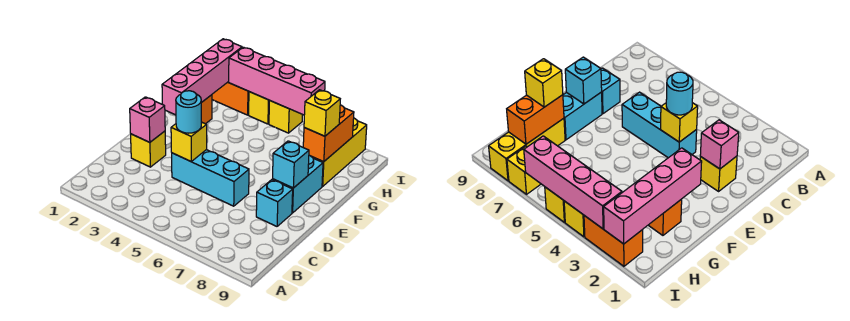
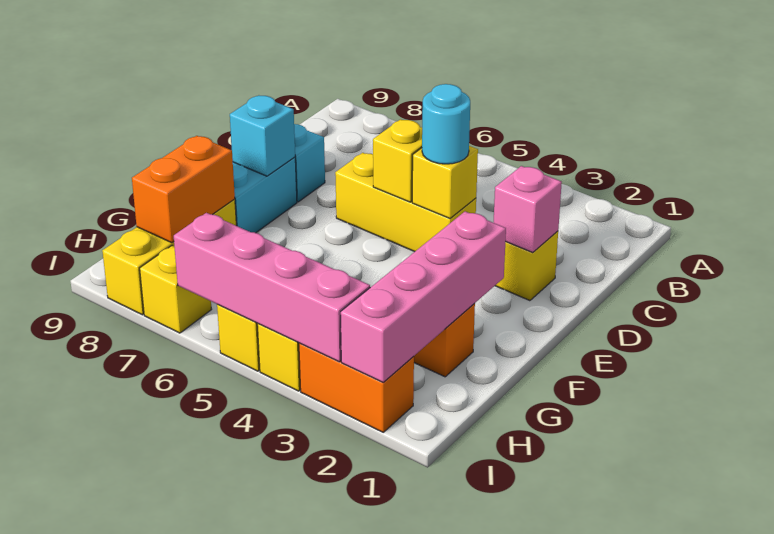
cyan brick D4:D6 level 1 -> yellow brick D4:D6 level 1
yellow brick G8 level 3 -> yellow brick D5 level 2

